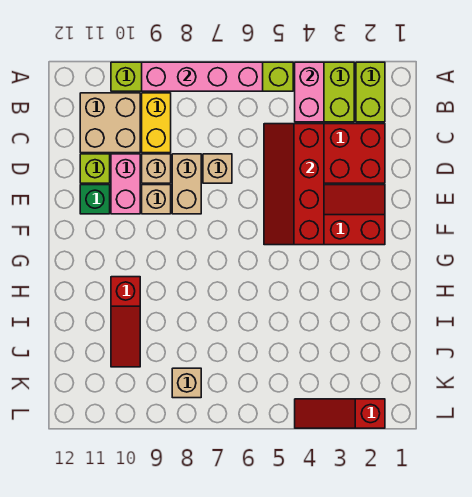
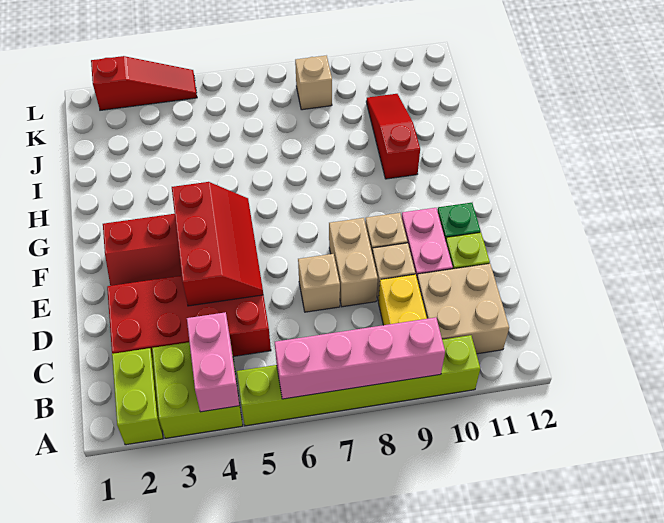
red slope C4:F5 level 2 top 4 -> red slope D4:F5 level 2 top 4

